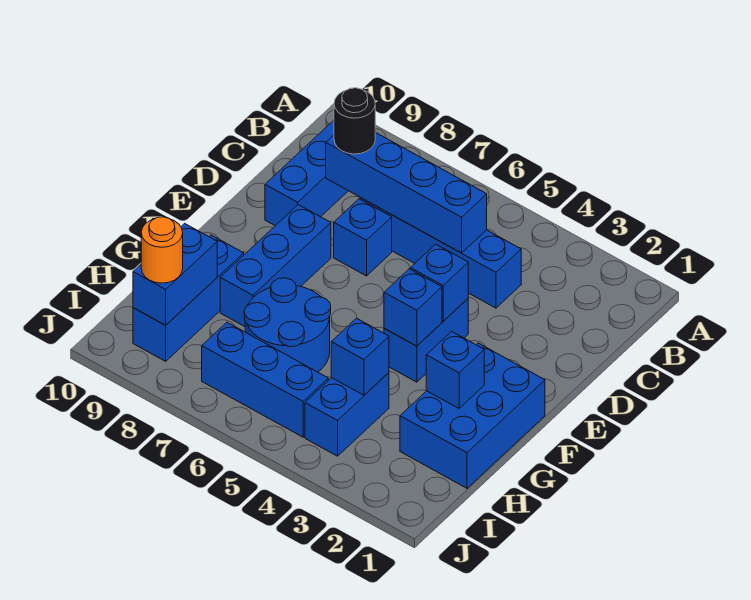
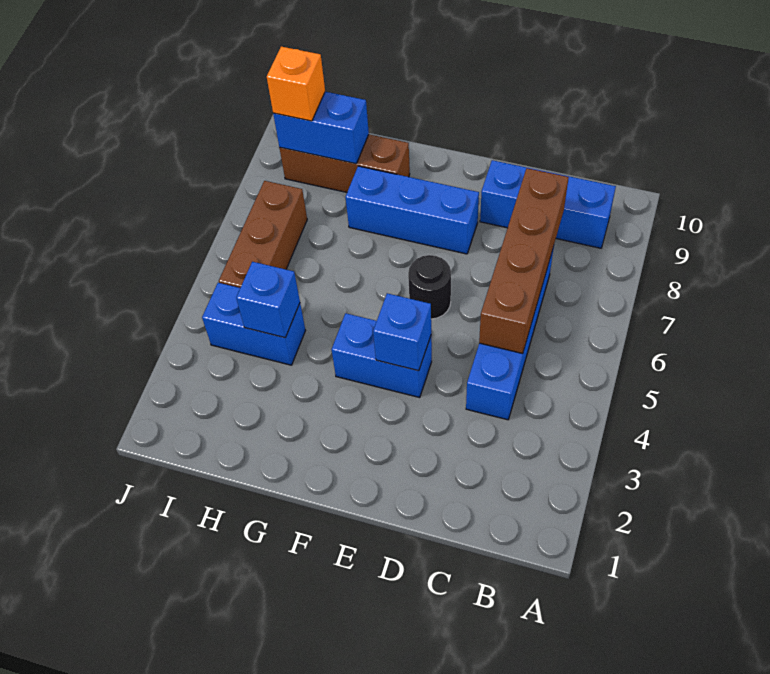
blue brick C5:C8 level 2 -> brown brick C5:C8 level 2
black round brick C8 level 3 -> black round brick E6 level 1
blue brick D7 level 1 -> none
blue brick F1:H2 level 1 -> none
blue brick F4 level 2 -> none
blue brick G2 level 2 -> none
blue round brick G6:H7 level 1 -> none
blue brick G9:I9 level 1 -> brown brick G9:I9 level 1
blue brick I5:I7 level 1 -> brown brick I5:I7 level 1
orange round brick I9 level 3 -> orange brick I9 level 3

